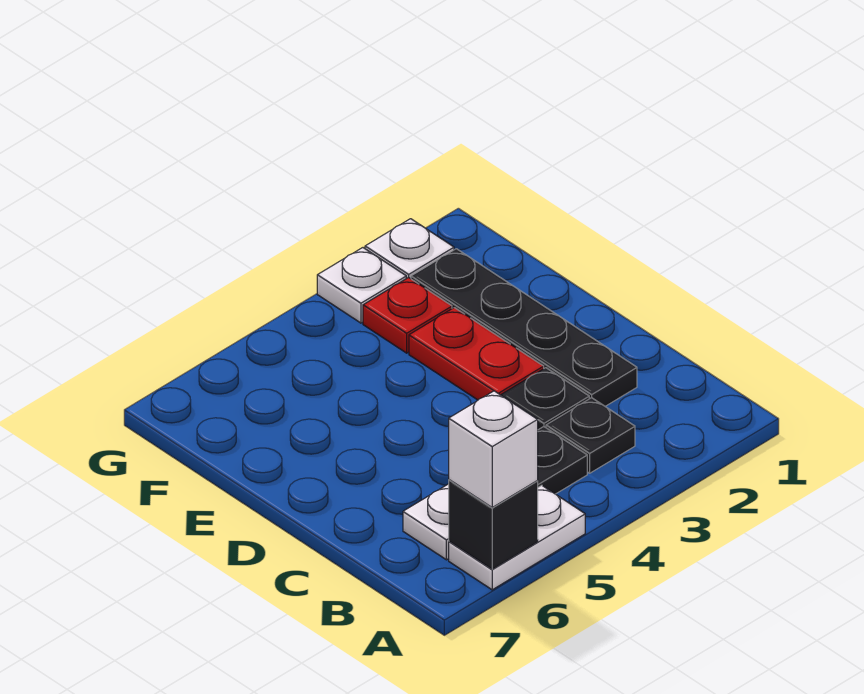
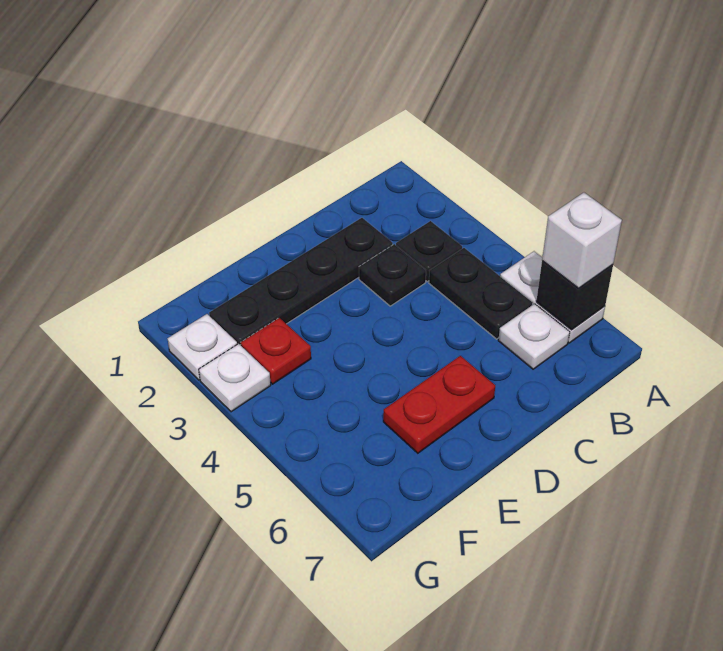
red plate D3:E3 level 1 -> red plate D6:E6 level 1

